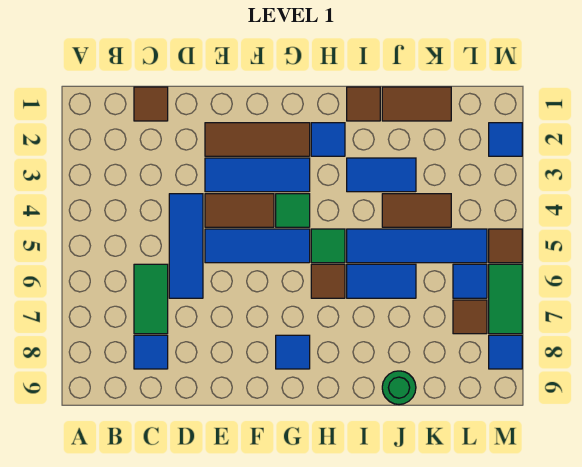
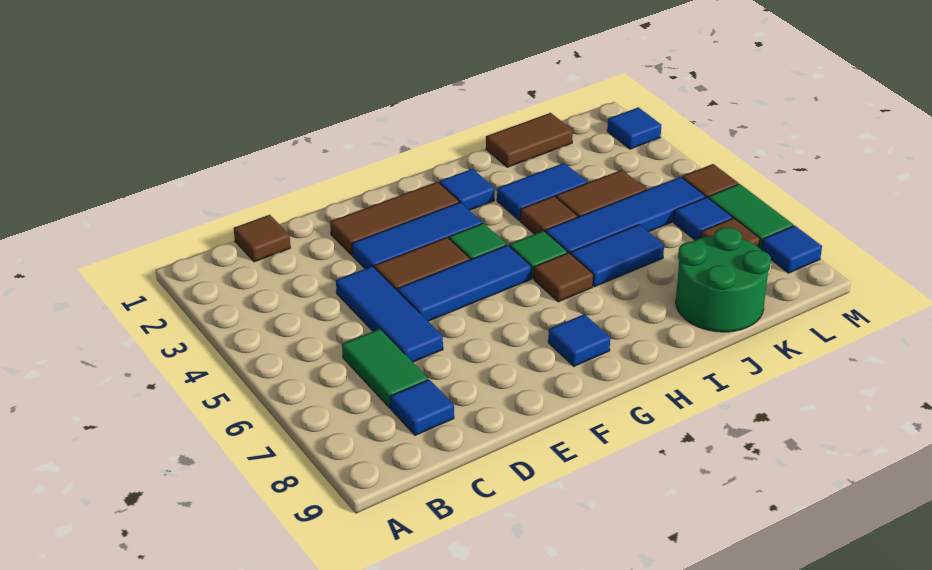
brown tile I1 level 1 -> brown tile I4 level 1
green round brick J9 level 1 -> green round brick J8:K9 level 1

